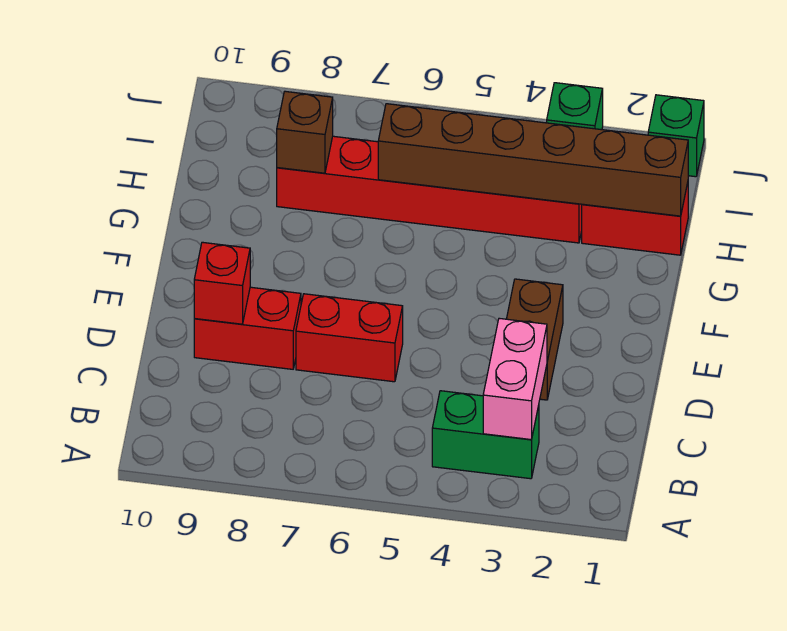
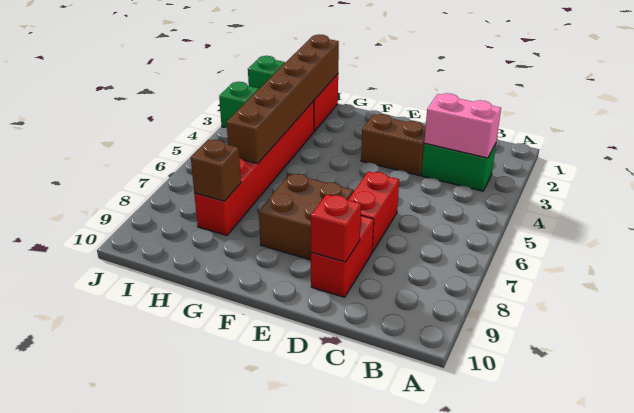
green brick B3:B4 level 1 -> green brick B3:C3 level 1
none -> brown brick E7:F8 level 1

